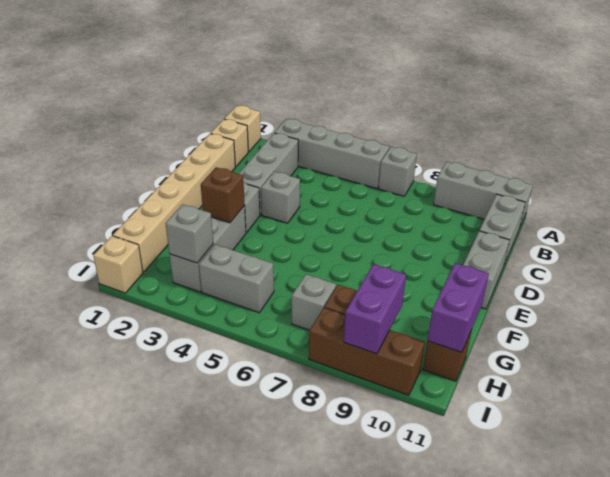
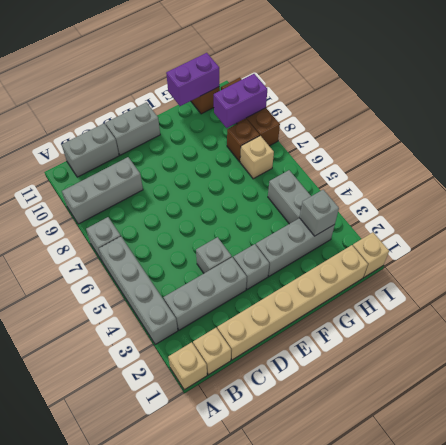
grey brick A9:A11 level 1 -> grey brick A9:C9 level 1
brown brick F3 level 2 -> none
grey brick H7 level 1 -> tan brick H7 level 1

